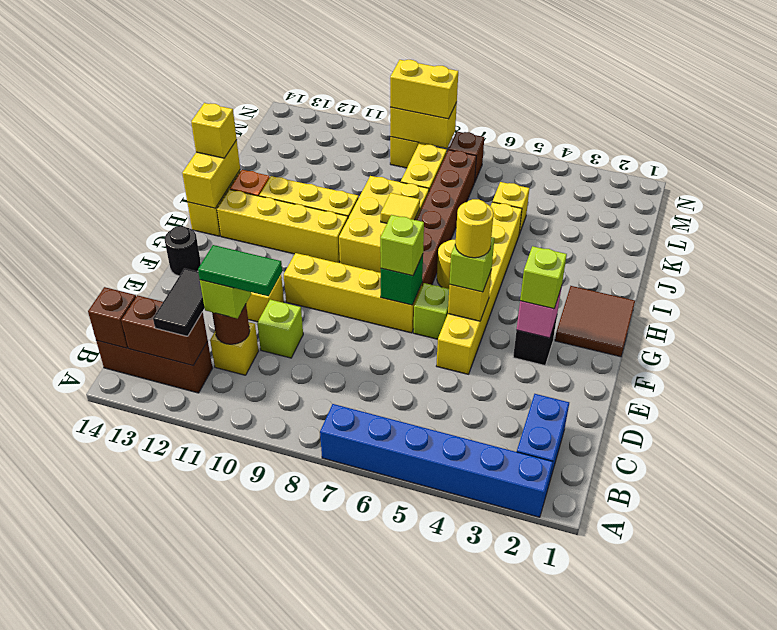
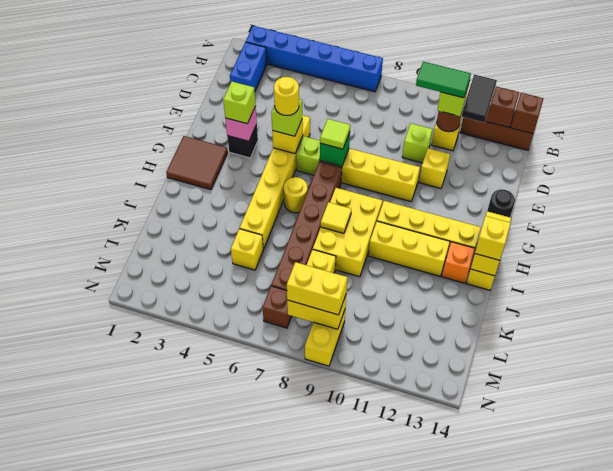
lime brick F7 level 3 -> lime tile F7 level 3

